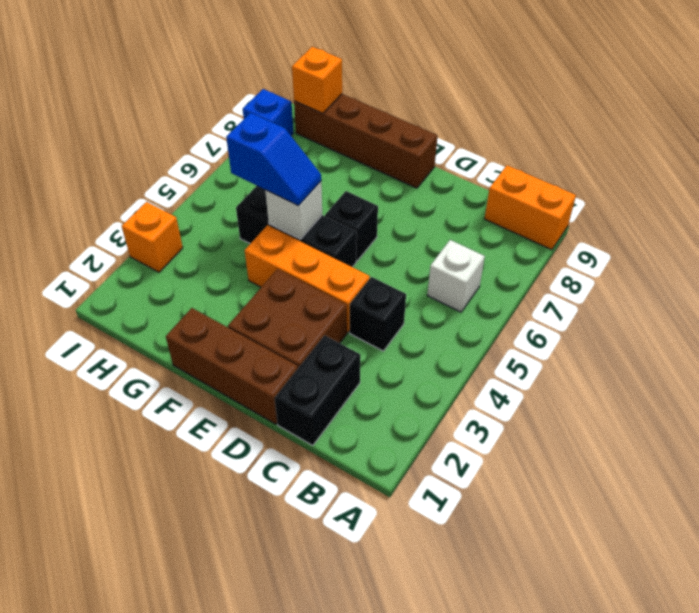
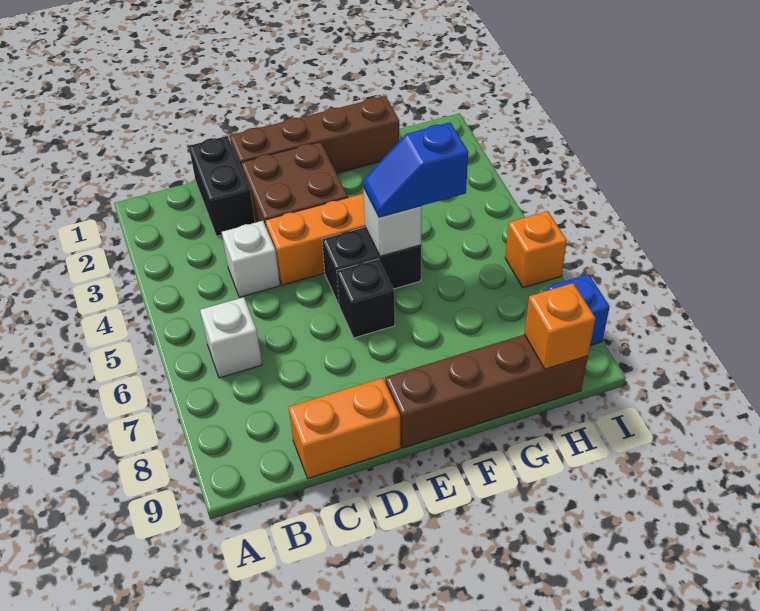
orange brick A9:B9 level 1 -> orange brick C9:D9 level 1
black brick C4 level 1 -> white brick C4 level 1
brown brick D1:F1 level 1 -> brown brick D1:G1 level 1
black brick E5:G5 level 1 -> black brick E5:F5 level 1
orange brick I3 level 1 -> orange brick I6 level 1

